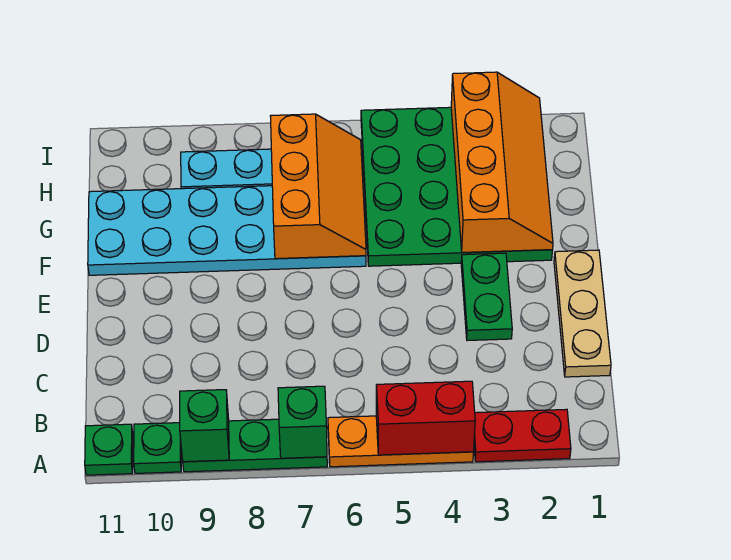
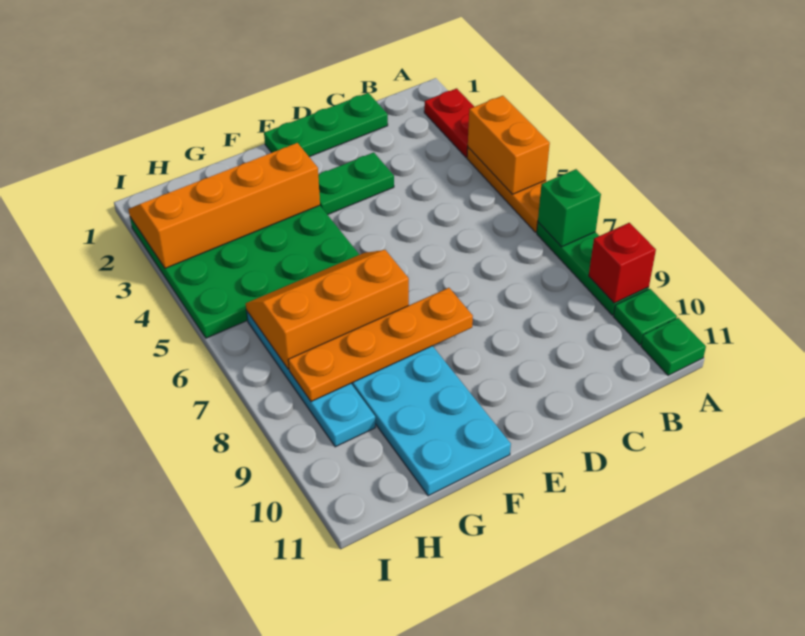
red brick A4:A5 level 2 -> orange brick A4:A5 level 2
green brick A9 level 2 -> red brick A9 level 2
tan plate C1:E1 level 1 -> green plate C1:E1 level 1
none -> orange plate E8:H8 level 2

